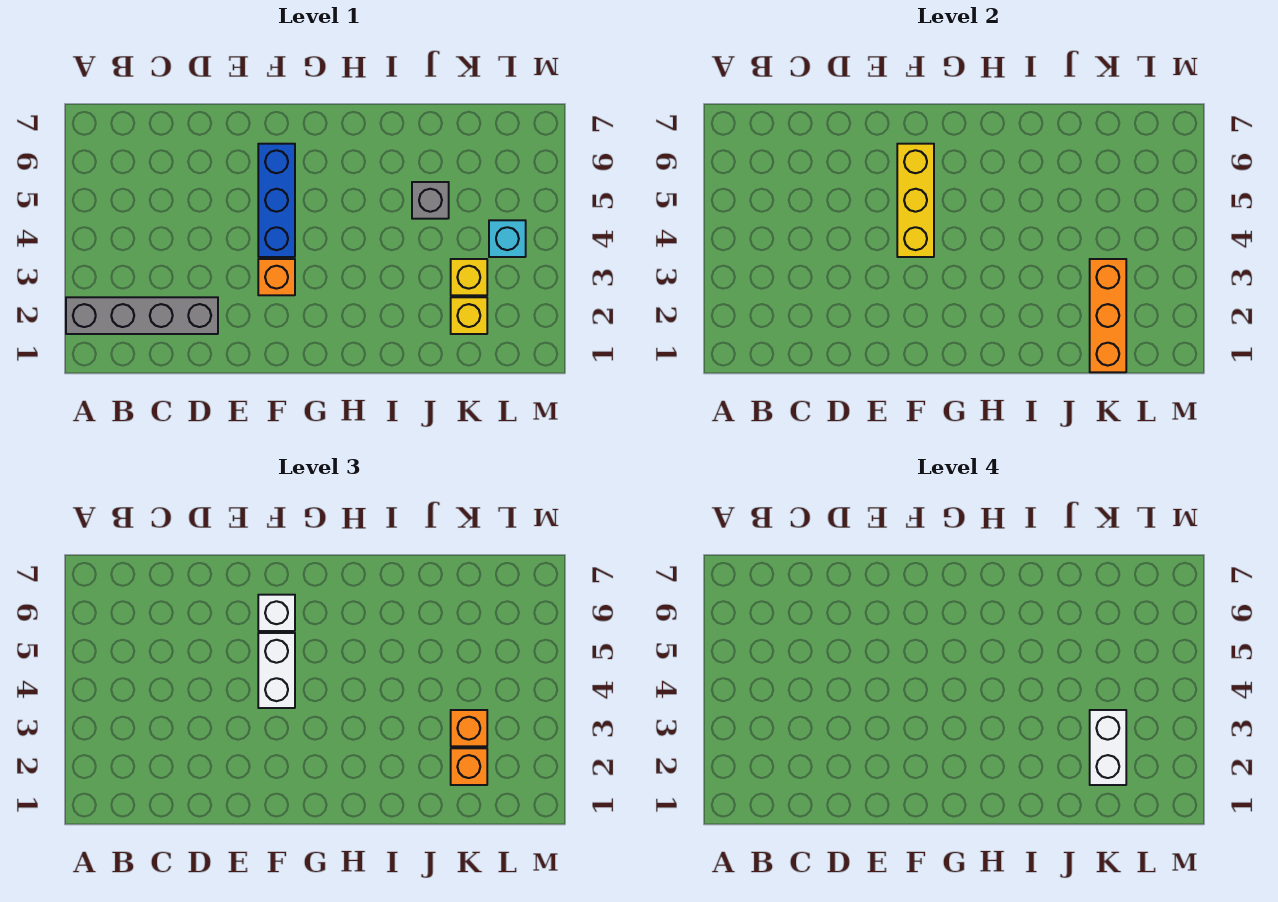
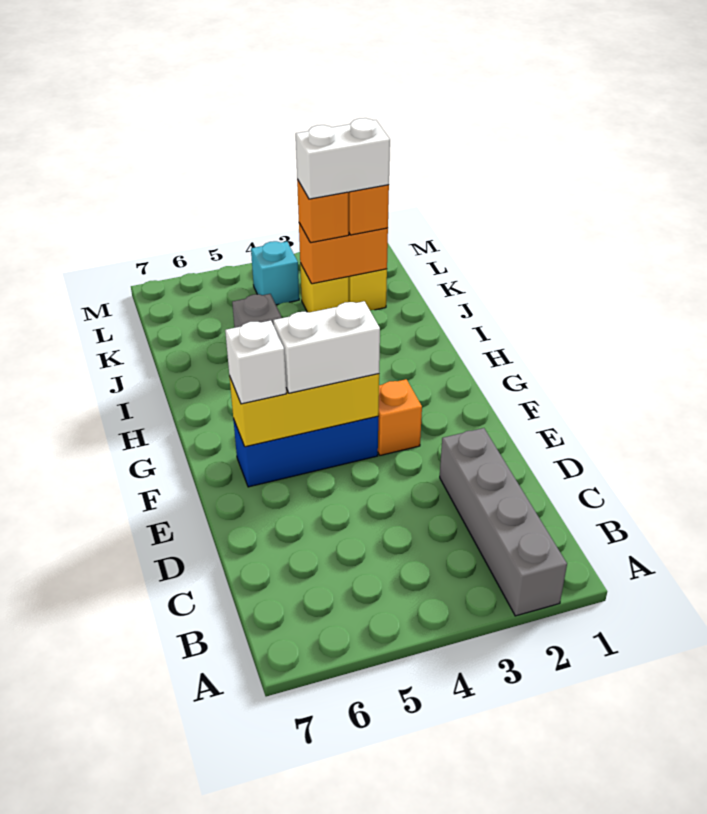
orange brick K1:K3 level 2 -> orange brick K2:K3 level 2

